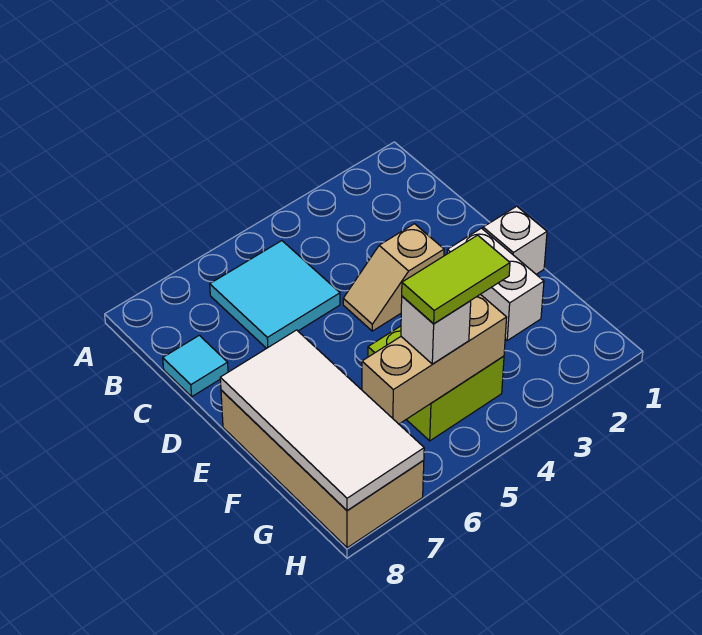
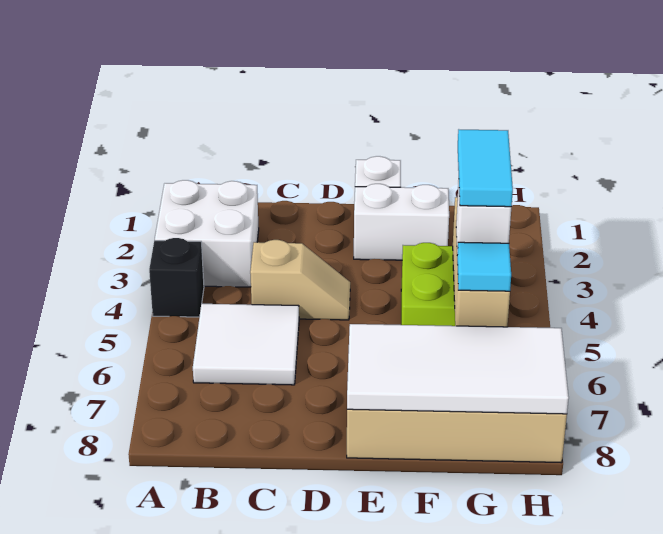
none -> white brick A2:B3 level 1
none -> black brick A4 level 1
cyan tile B5:C6 level 1 -> white tile B5:C6 level 1
cyan tile C8 level 1 -> cyan tile G6 level 3
tan slope D3:D4 level 1 top 3 -> tan slope C4:D4 level 1 top C
lime tile G4:G5 level 4 -> cyan tile G4:G5 level 4

